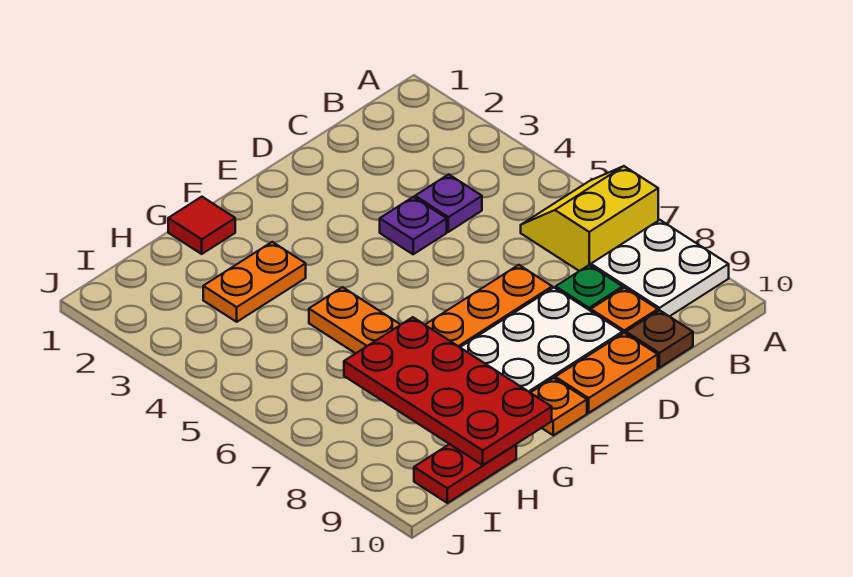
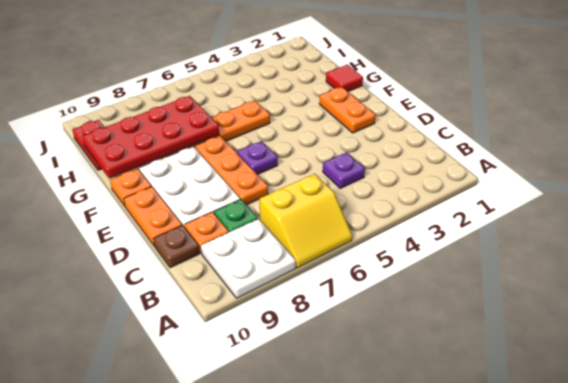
yellow slope A6:B7 level 1 top 7 -> yellow slope A6:B7 level 1 top B
purple plate D4 level 1 -> purple plate E6 level 1
orange plate G3:H3 level 1 -> orange plate E2:F2 level 1

